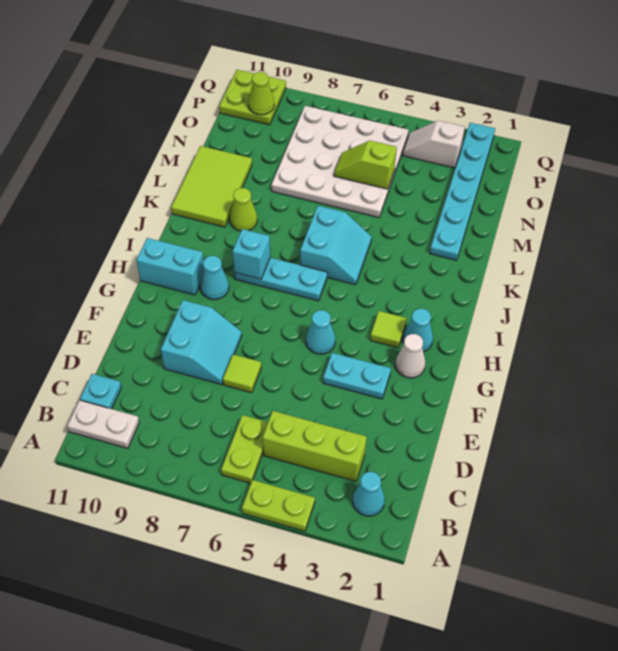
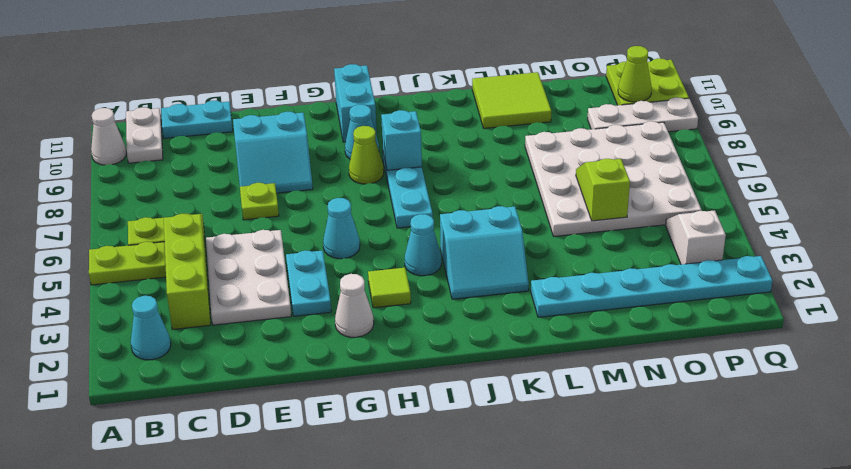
lime plate A4:A5 level 1 -> lime plate A5:B5 level 1
none -> white cone A10 level 1
cyan plate C11 level 1 -> cyan plate C11:D11 level 1
none -> white plate D3:E5 level 1
lime tile E7 level 1 -> lime plate E7 level 1
cyan cone H2 level 1 -> cyan cone I4 level 1
cyan slope J5:K6 level 1 top 6 -> cyan slope J3:K4 level 1 top 4
lime cone K9 level 1 -> lime cone H8 level 1
lime tile K10:M11 level 1 -> lime tile L10:M11 level 1
none -> white plate O9:Q9 level 1

